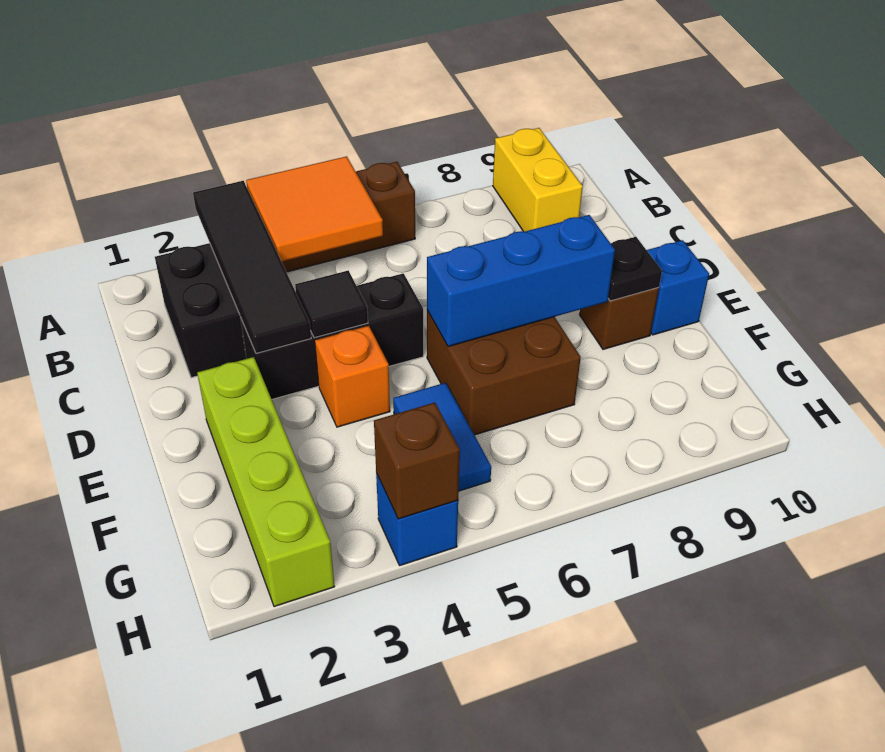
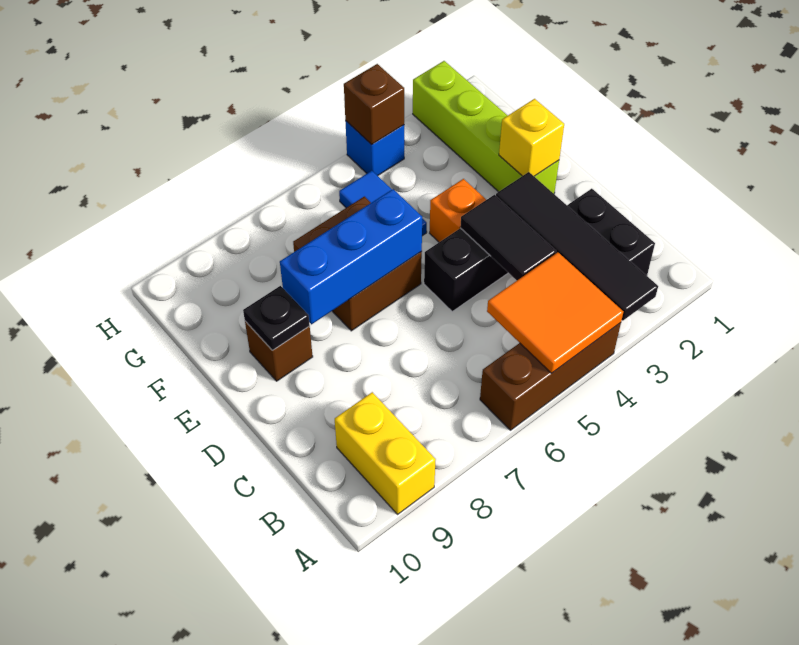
black tile D4 level 2 -> black tile C4:D4 level 2
none -> yellow brick E2 level 2
blue brick E10 level 1 -> none

